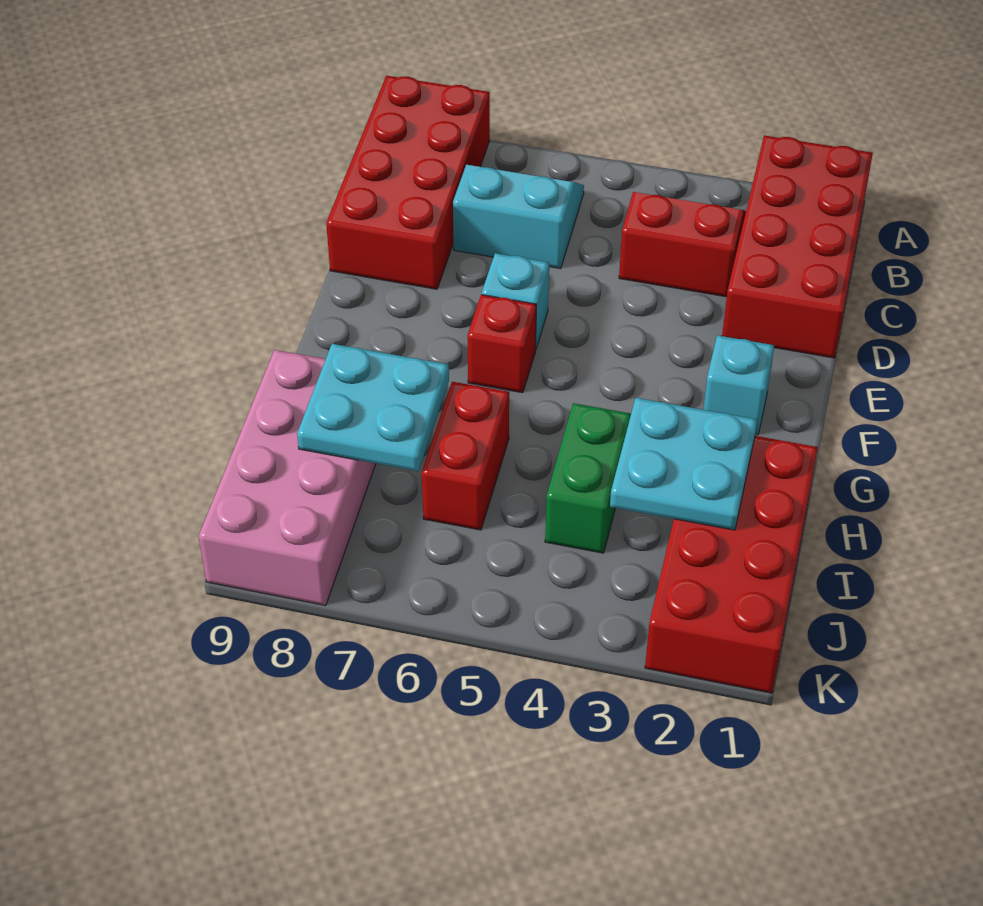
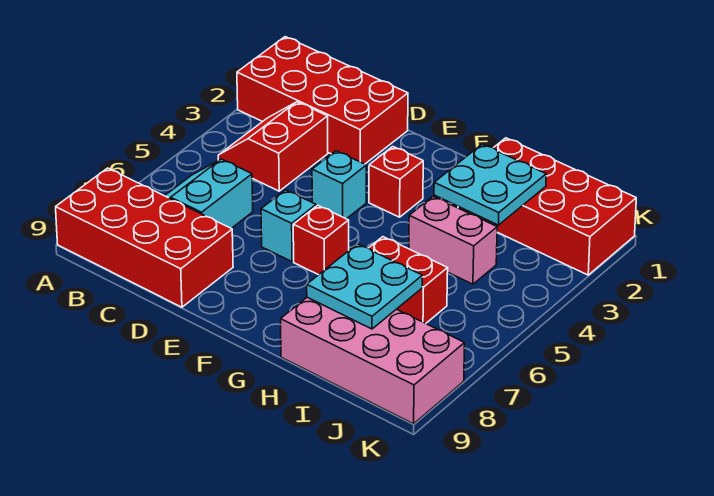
cyan brick F2 level 1 -> cyan brick E4 level 1
none -> red brick F3 level 1
green brick H4:I4 level 1 -> pink brick H4:I4 level 1

